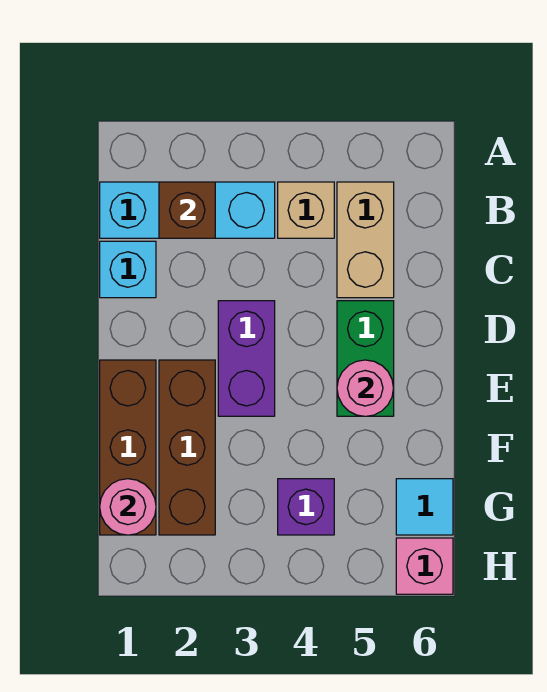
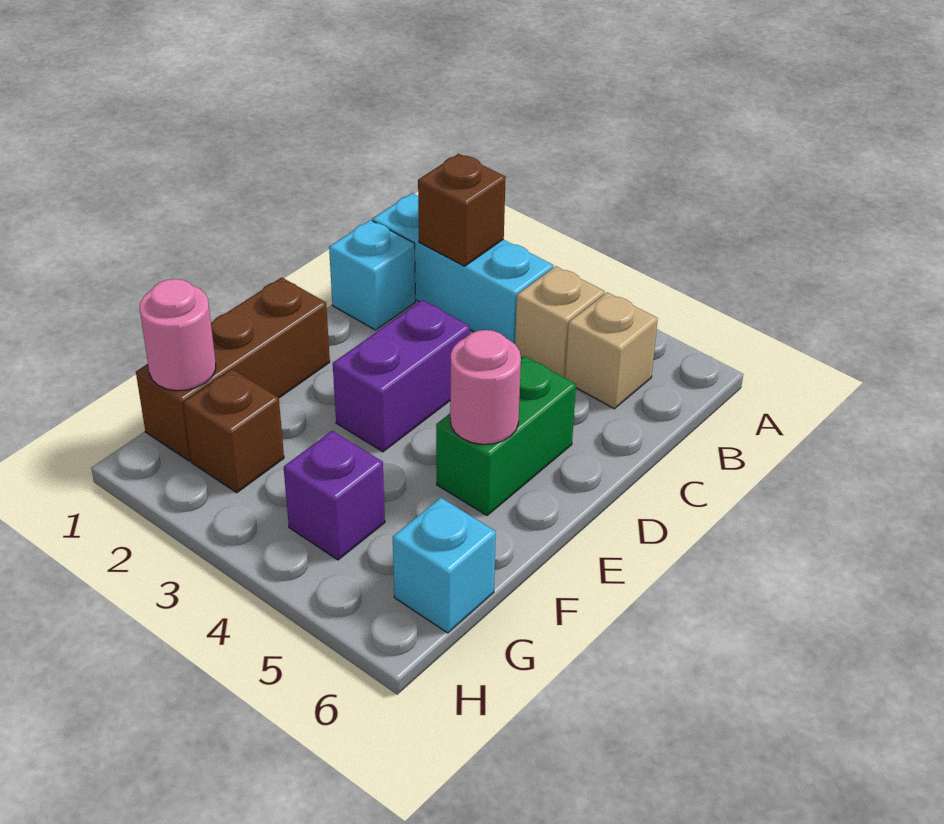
tan brick B5:C5 level 1 -> tan brick B5 level 1
brown brick E2:G2 level 1 -> brown brick G2 level 1
cyan tile G6 level 1 -> cyan brick G6 level 1
pink brick H6 level 1 -> none

